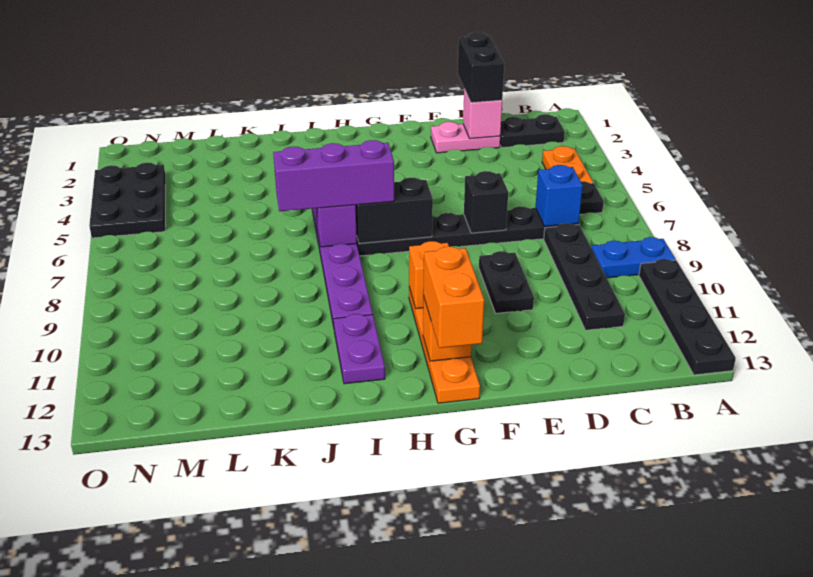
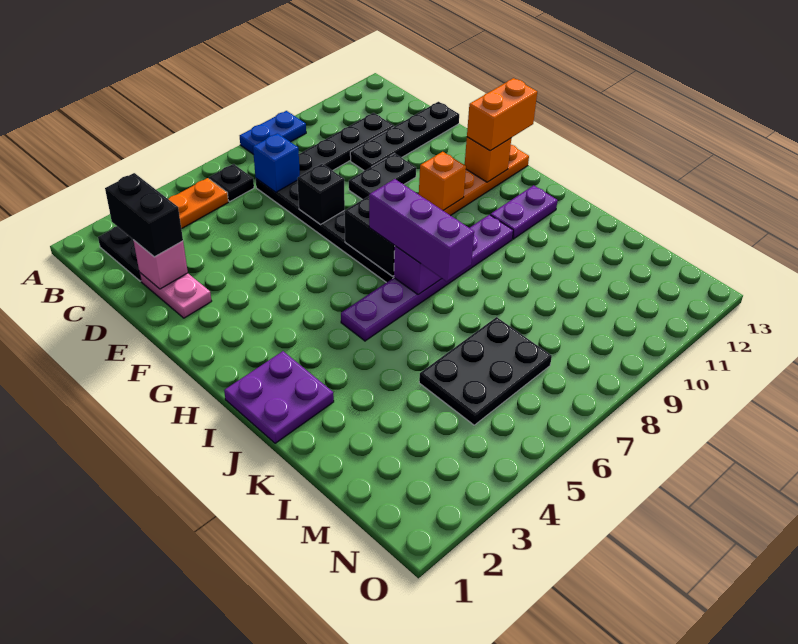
blue plate A9:B9 level 1 -> blue plate A8:A9 level 1
black plate A10:A13 level 1 -> black plate D10:D13 level 1
black brick D1:D2 level 3 -> black brick C2:D2 level 3
none -> purple plate I1:J2 level 1
black plate N3:O5 level 1 -> black plate L5:M7 level 1

